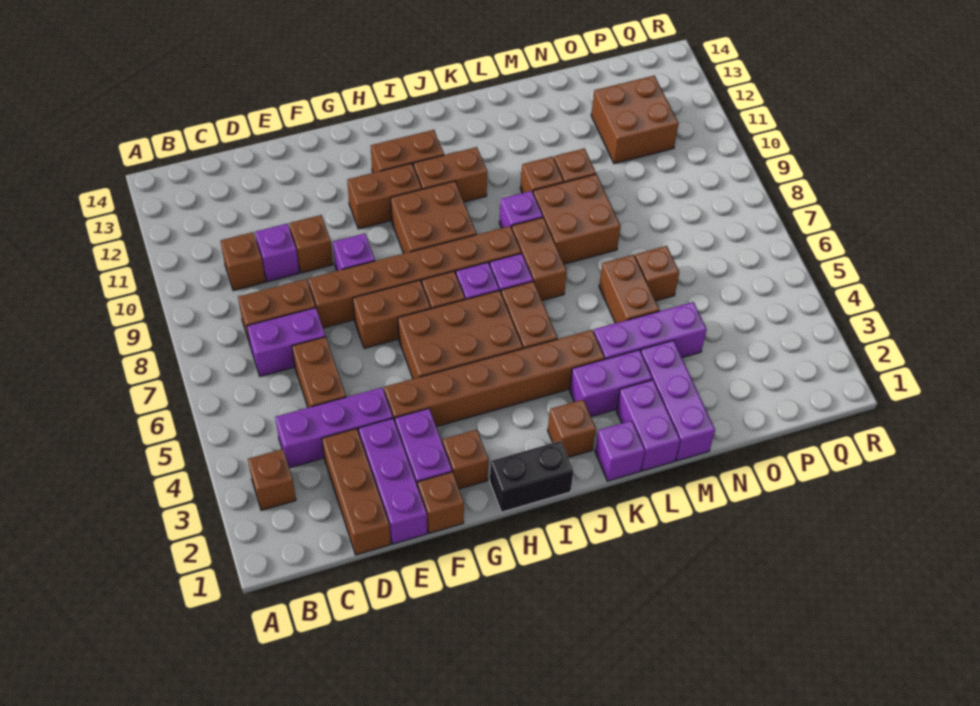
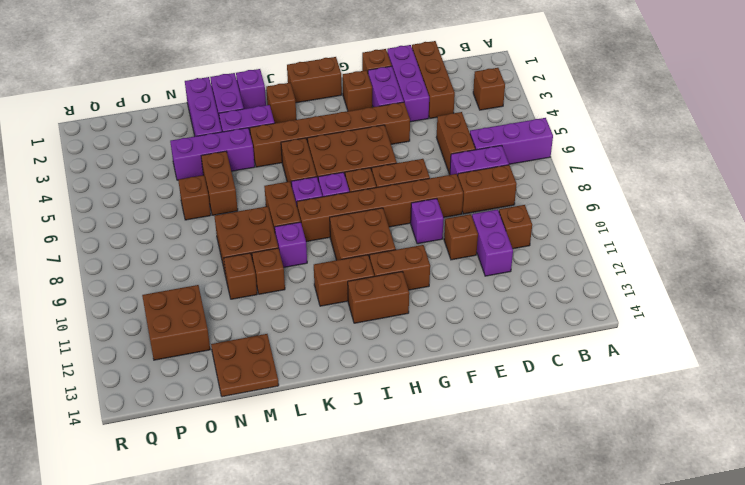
purple brick C4:E4 level 1 -> purple brick A6:C6 level 1
purple brick D10 level 1 -> purple brick D10:D11 level 1
black brick H1:I1 level 1 -> brown brick H1:I1 level 1
none -> brown plate M13:N14 level 1

